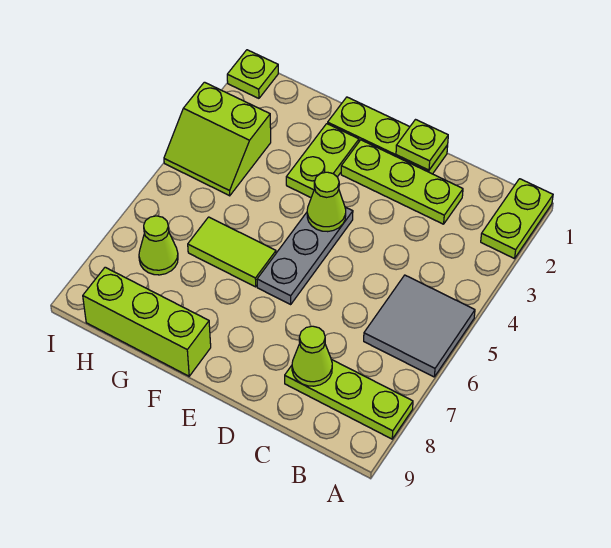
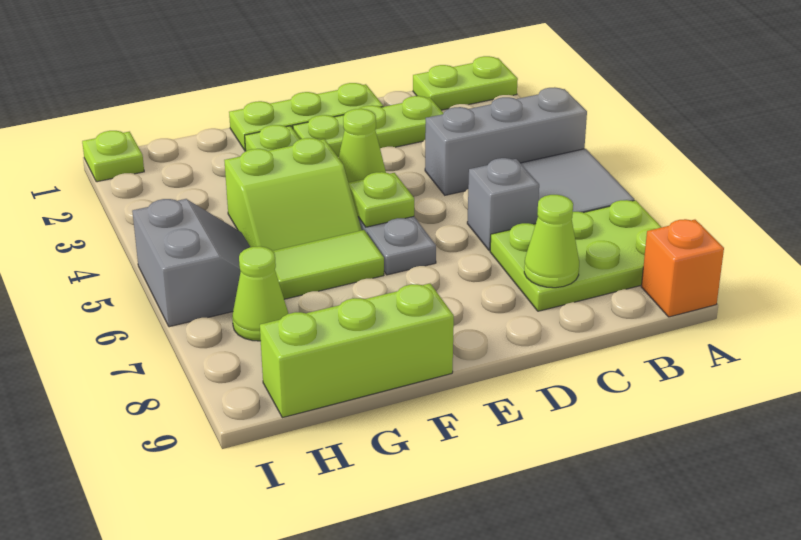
lime plate A1:A2 level 1 -> lime plate A1:B1 level 1
none -> grey brick A4:C4 level 1
lime plate A8:C8 level 1 -> lime plate A7:C8 level 1
none -> orange brick A9 level 1
none -> grey brick C6 level 1
lime plate D1 level 2 -> lime plate E5 level 2
lime slope H3:I4 level 1 top 3 -> lime slope F4:G5 level 1 top 4
none -> grey slope H5:I6 level 1 top I

